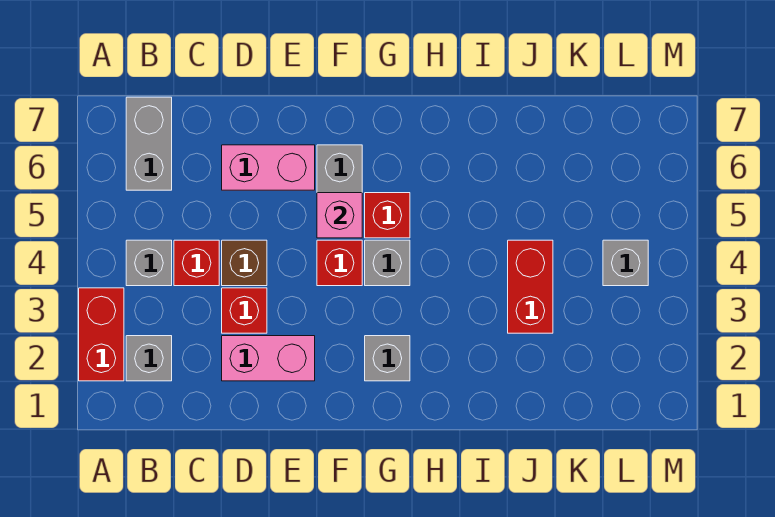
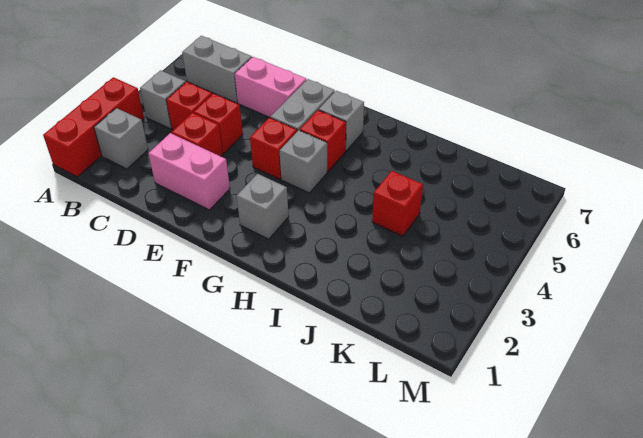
red brick A2:A3 level 1 -> red brick A1:A3 level 1
grey brick B6:B7 level 1 -> grey brick B6:C6 level 1
brown brick D4 level 1 -> red brick D4 level 1
pink brick F5 level 2 -> none
red brick J3:J4 level 1 -> red brick J4 level 1
grey brick L4 level 1 -> grey brick G6 level 1

